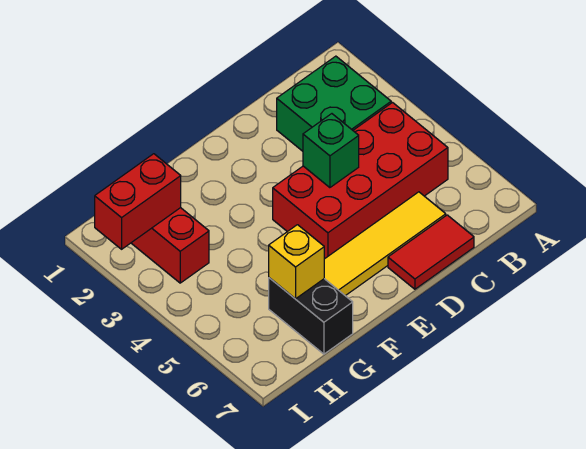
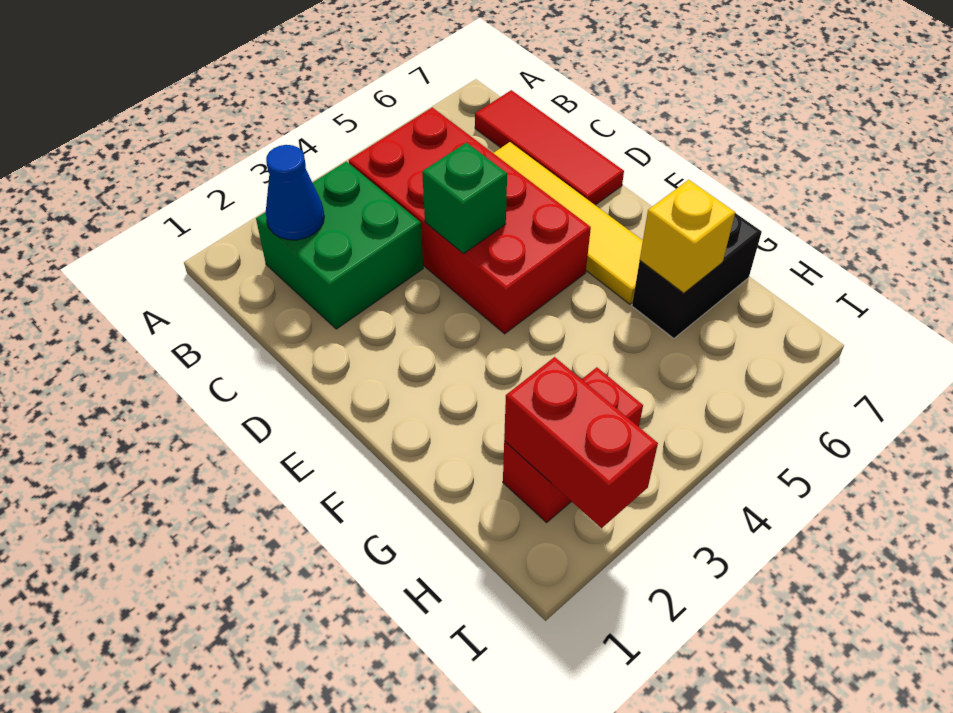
none -> blue cone B2 level 2
red tile C7:D7 level 1 -> red tile B7:D7 level 1

